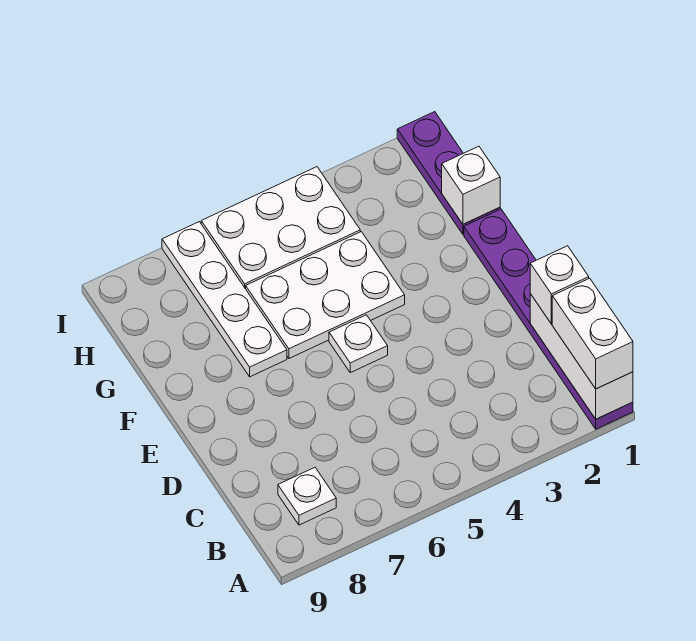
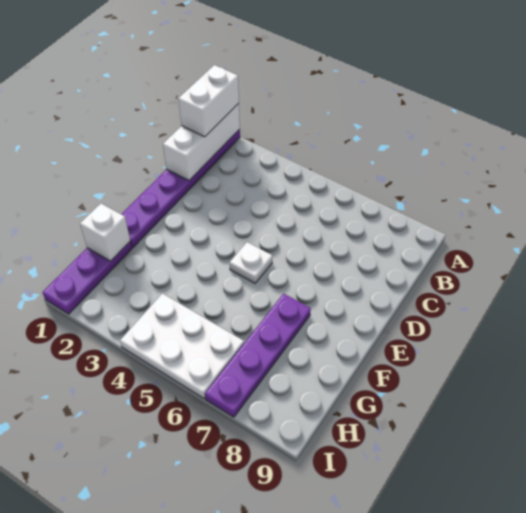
white plate B8 level 1 -> none
white brick C1 level 3 -> none
white plate F4:G6 level 1 -> none
white plate F7:I7 level 1 -> purple plate F7:I7 level 1

